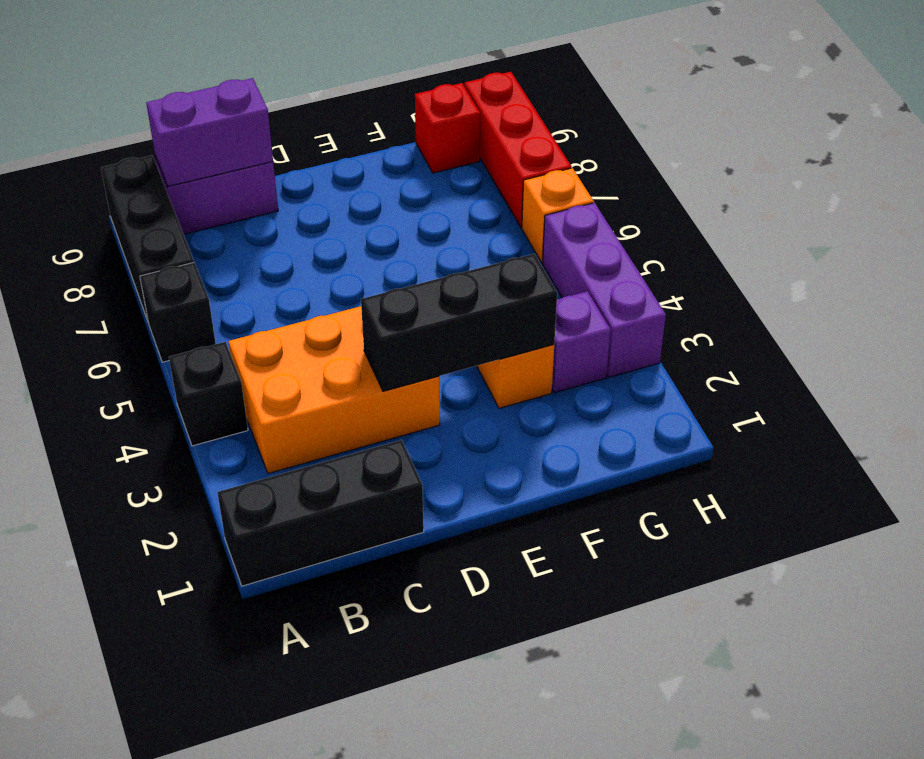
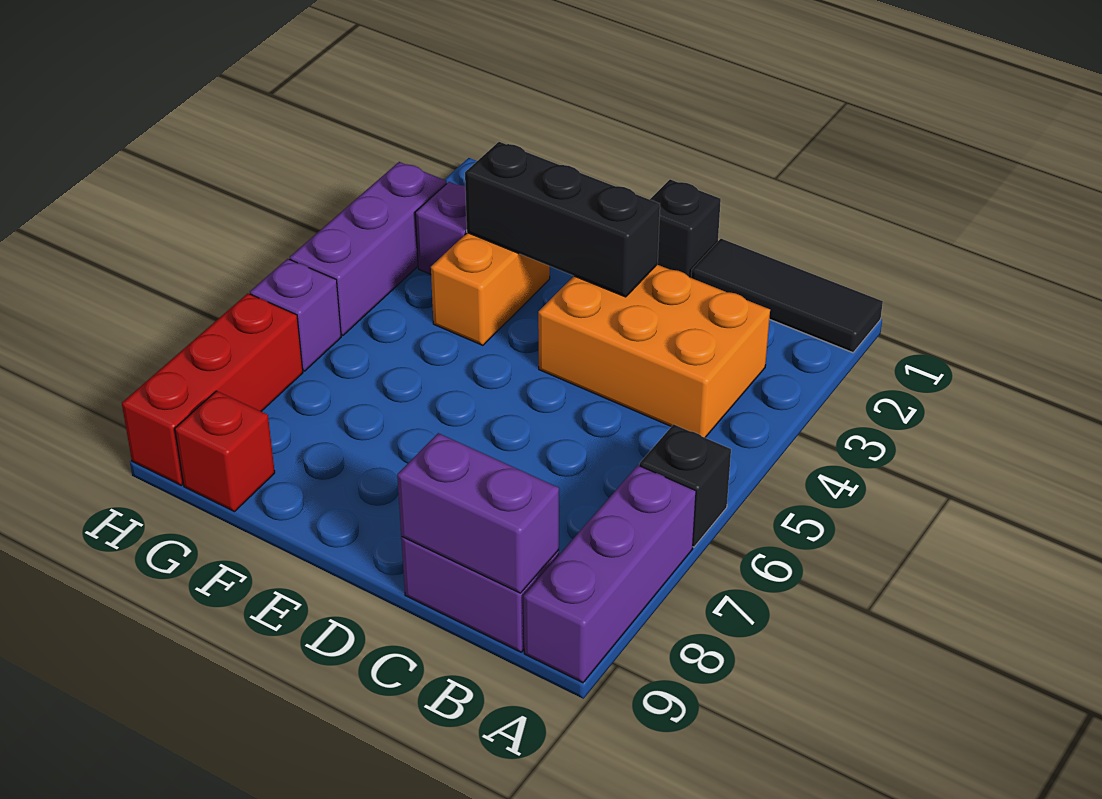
black brick A1:C1 level 1 -> black tile A1:C1 level 1
black brick A4 level 1 -> black brick D1 level 1
black brick A7:A9 level 1 -> purple brick A7:A9 level 1
orange brick H6 level 1 -> purple brick H6 level 1

